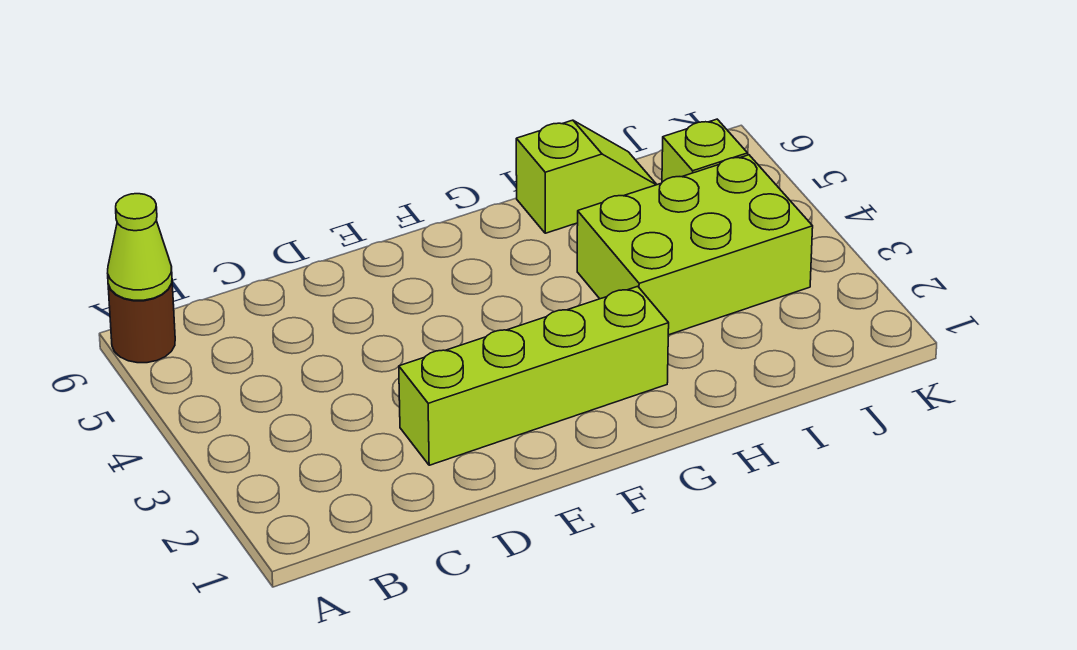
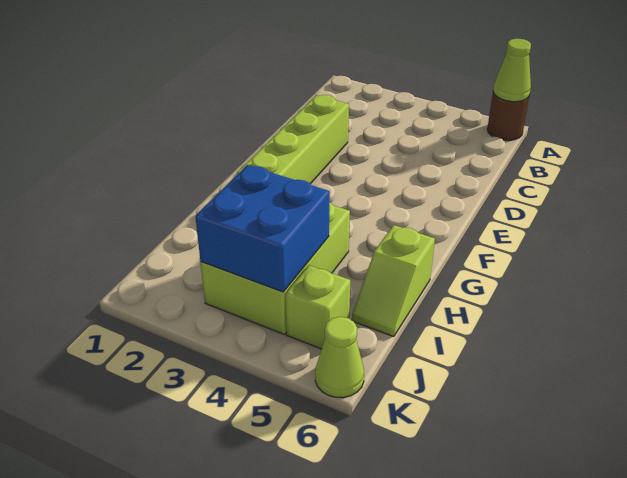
none -> blue brick I3:J4 level 2
none -> lime cone K6 level 1

